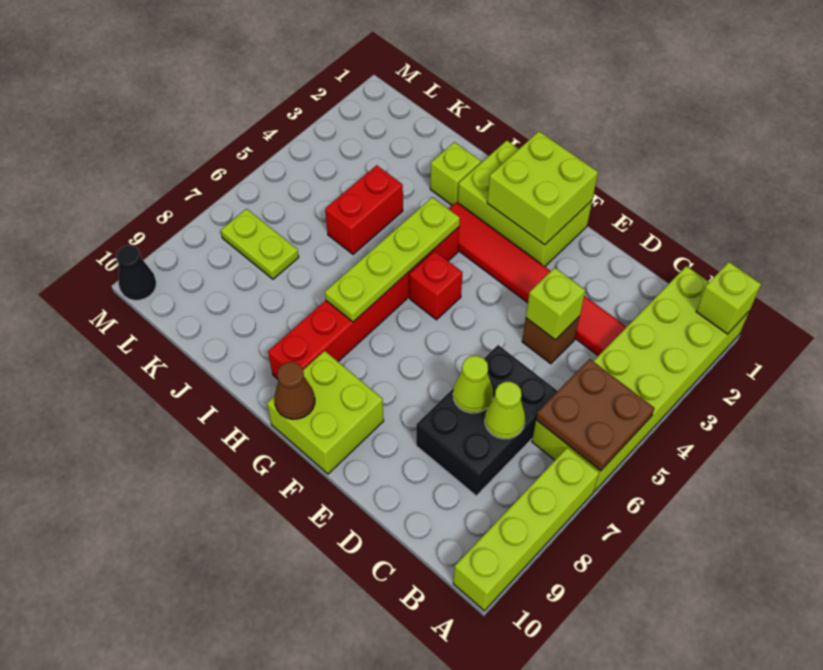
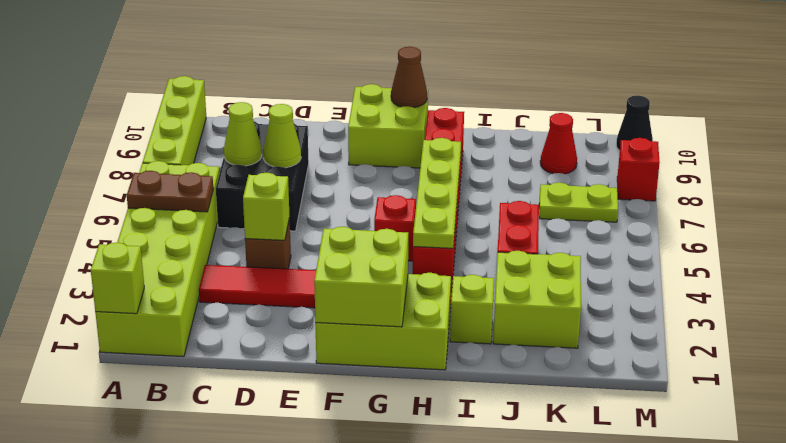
brown plate A5:B6 level 2 -> brown plate A5:B5 level 2
none -> lime brick J2:K3 level 1
none -> red cone K9 level 1
none -> red brick M8 level 1

